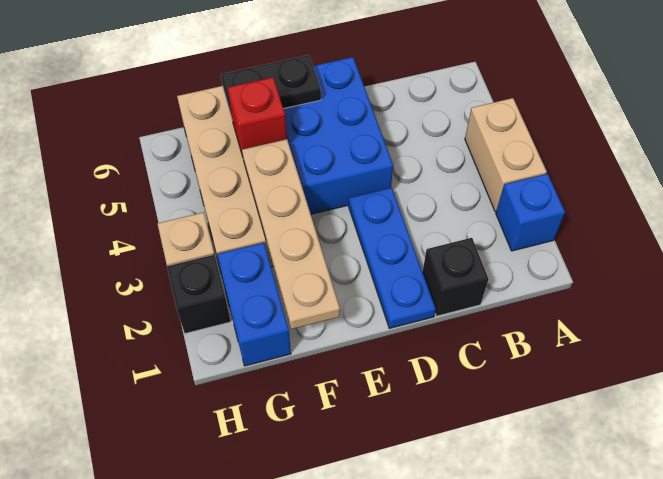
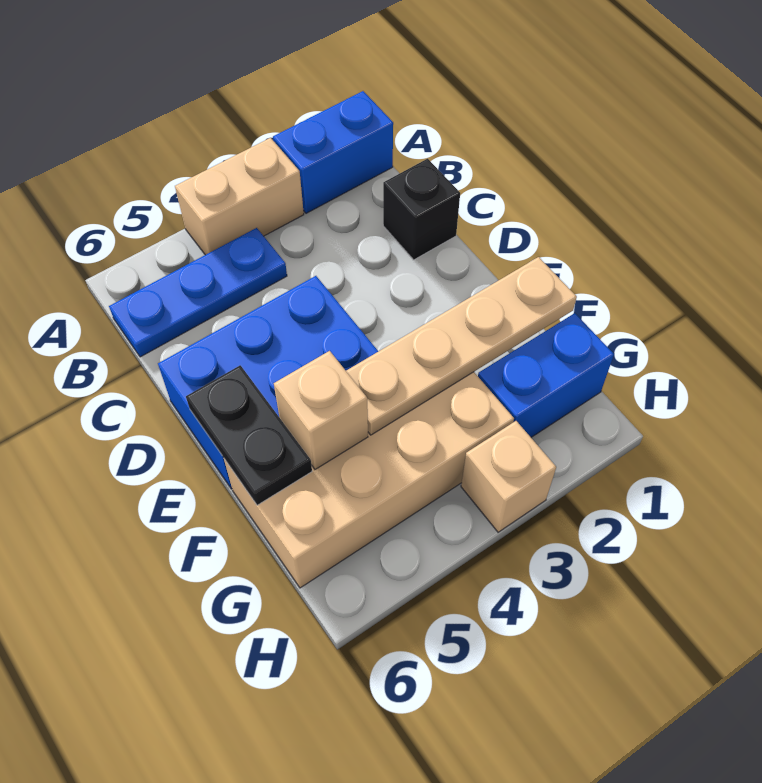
blue brick A2 level 1 -> blue brick A1:A2 level 1
blue plate D1:D3 level 1 -> blue plate B4:B6 level 1
red brick F5 level 2 -> tan brick F5 level 2
black brick H2 level 1 -> none

